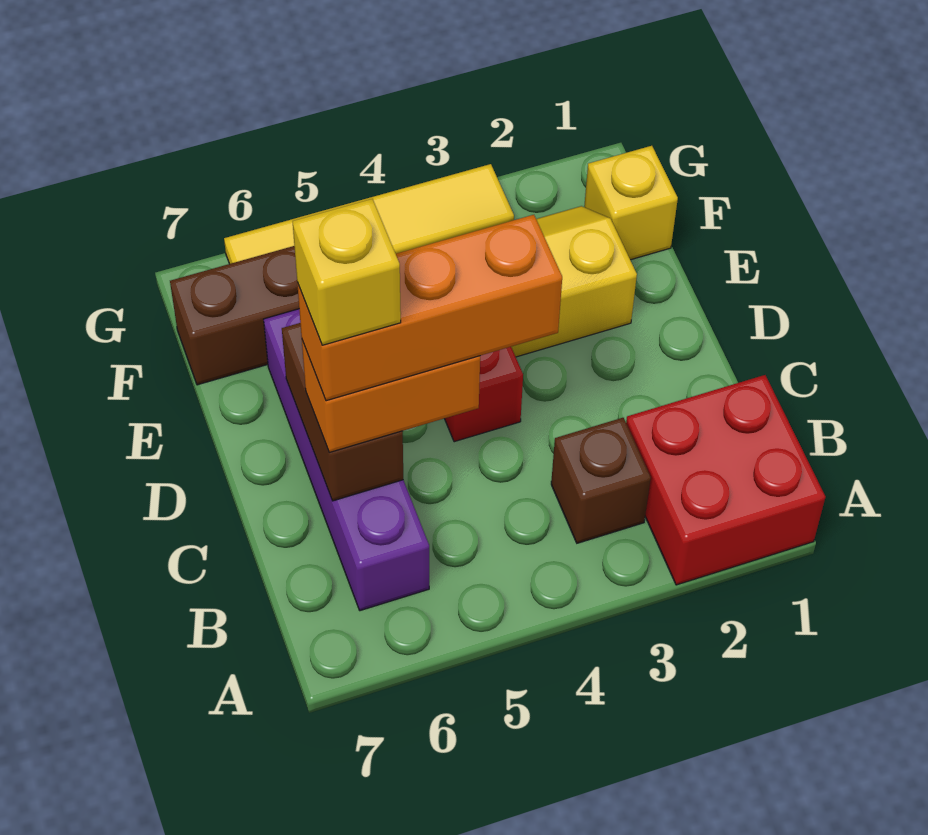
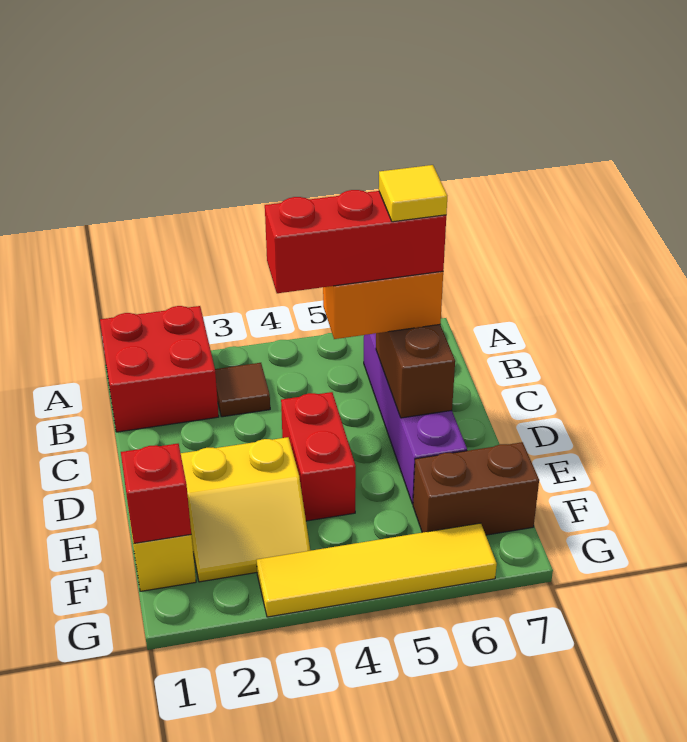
brown brick B3 level 1 -> brown tile B3 level 1
orange brick C4:C6 level 4 -> red brick C4:C6 level 4
yellow brick C6 level 5 -> yellow tile C6 level 5
none -> red brick F1 level 2

